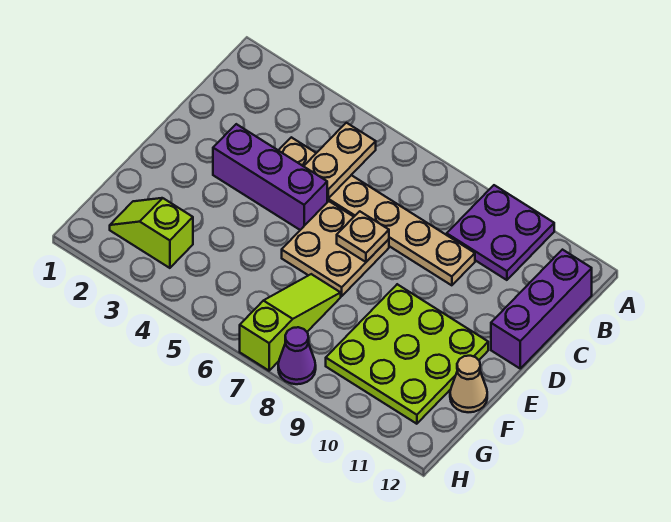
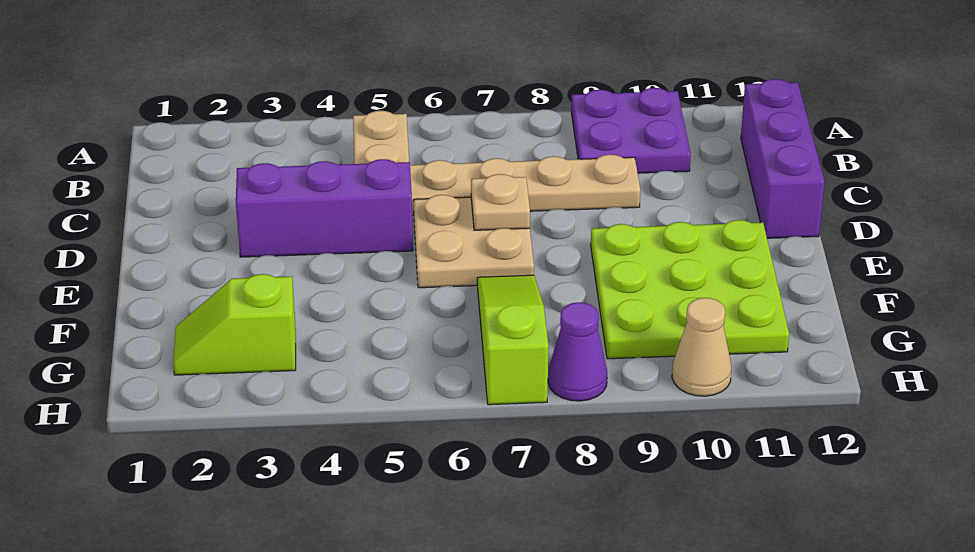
tan cone F12 level 1 -> tan cone H10 level 1

